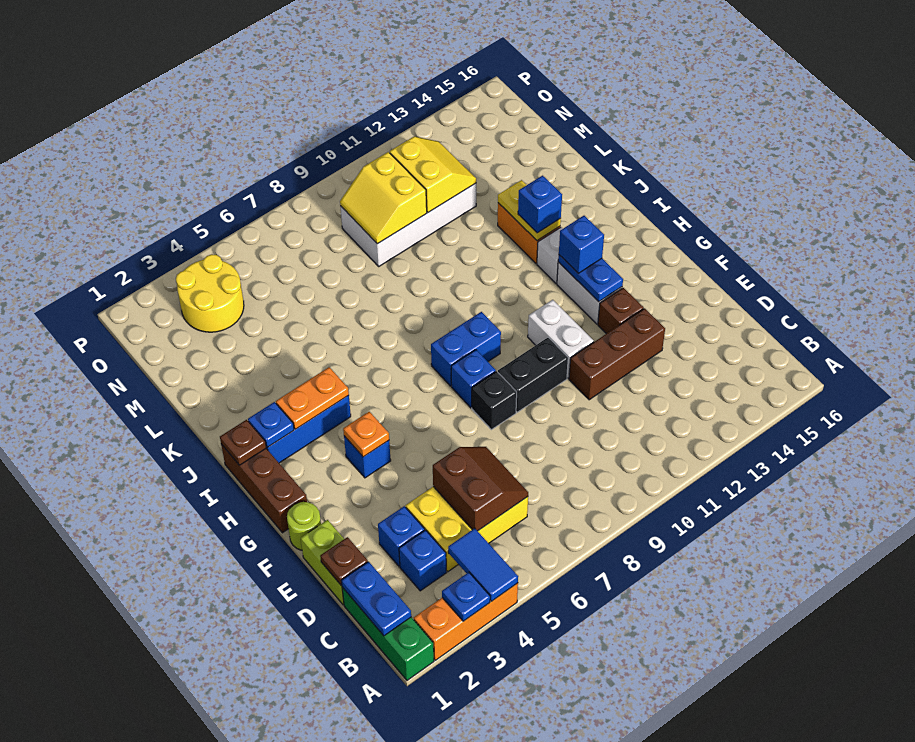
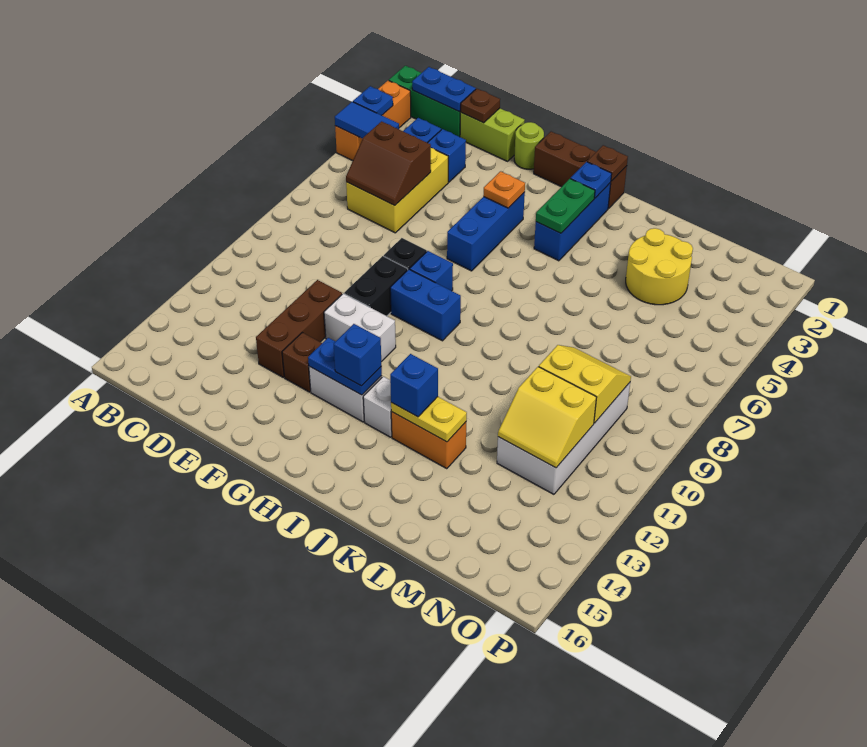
blue brick G4 level 1 -> blue brick G4:G6 level 1
blue brick H8:H9 level 1 -> blue brick G9:H9 level 1
orange plate I3:I4 level 2 -> green plate I3:I4 level 2
yellow round brick N3:O4 level 1 -> yellow round brick L3:M4 level 1

